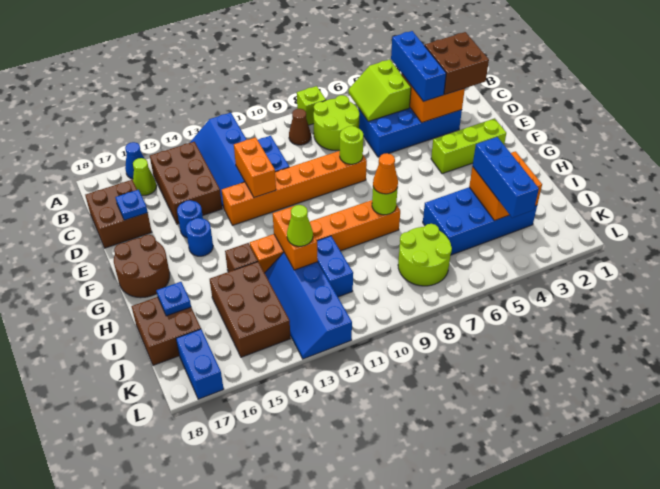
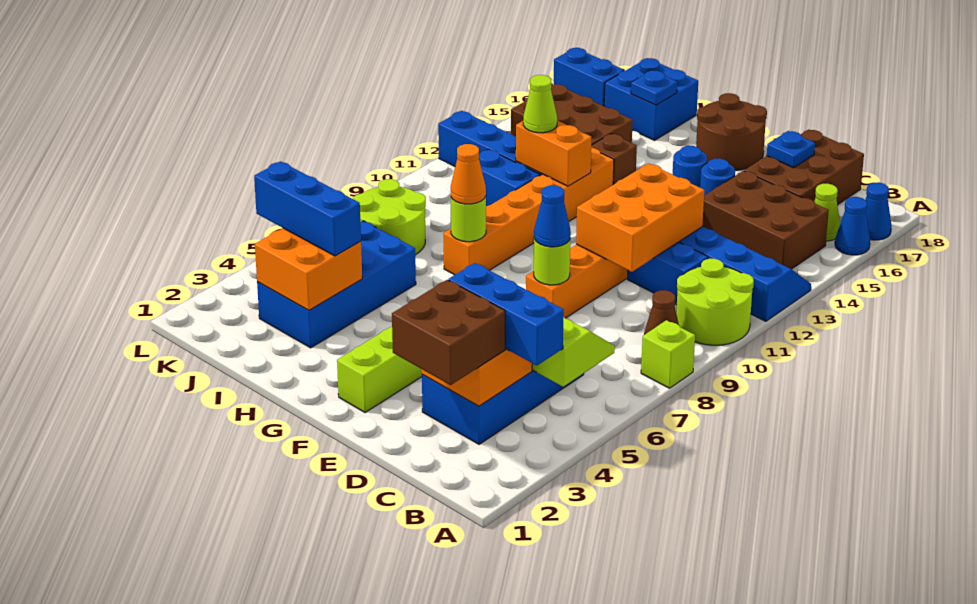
none -> blue cone A17 level 1
lime round brick B7:C8 level 1 -> lime round brick A10:B11 level 1
brown brick C17:D18 level 1 -> brown brick C16:D18 level 1
orange brick D12:E12 level 2 -> orange brick D10:E12 level 2
none -> blue cone E8 level 3
brown brick I17:J18 level 1 -> blue brick I17:J18 level 1

